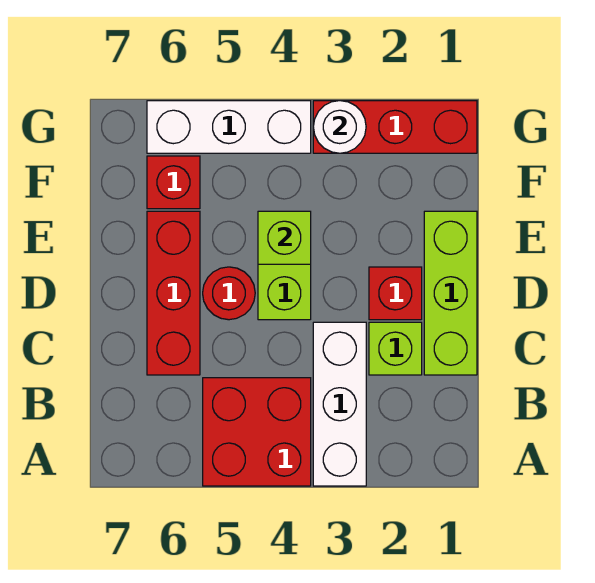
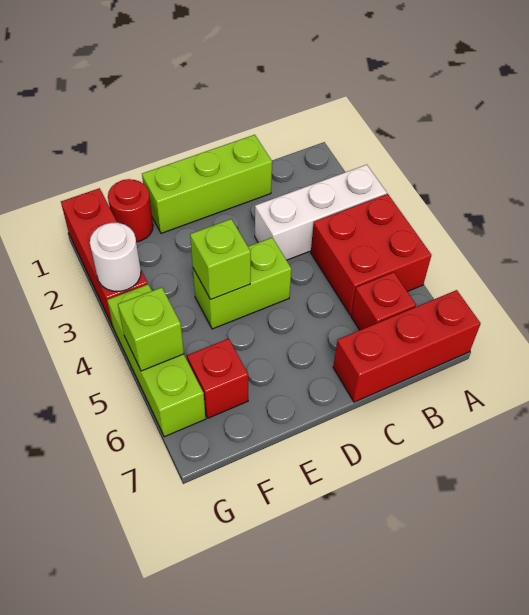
lime brick C2 level 1 -> lime brick G5 level 2
red brick C6:E6 level 1 -> red brick A7:C7 level 1
red brick D2 level 1 -> red brick B6 level 1
red round brick D5 level 1 -> red round brick F1 level 1
white brick G4:G6 level 1 -> lime brick G4:G6 level 1

